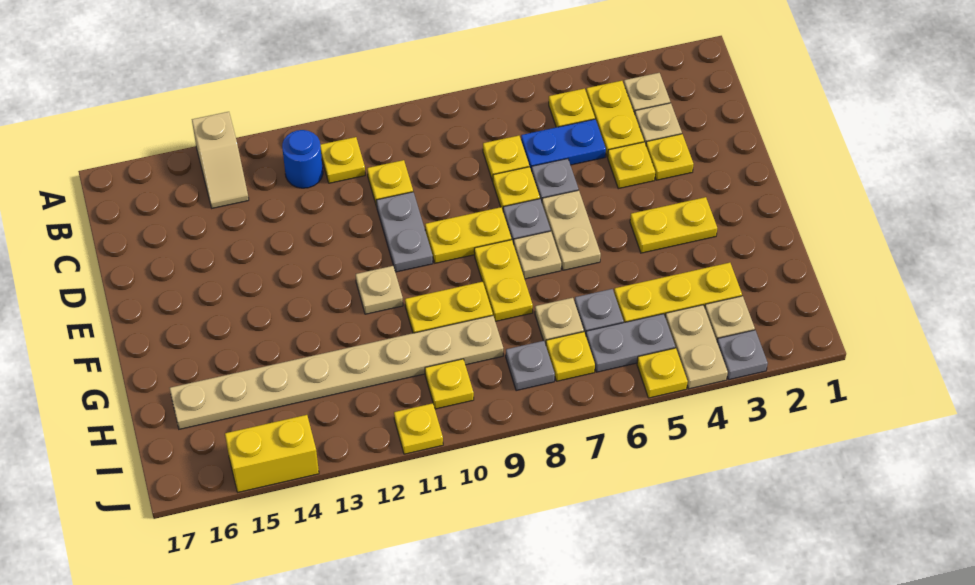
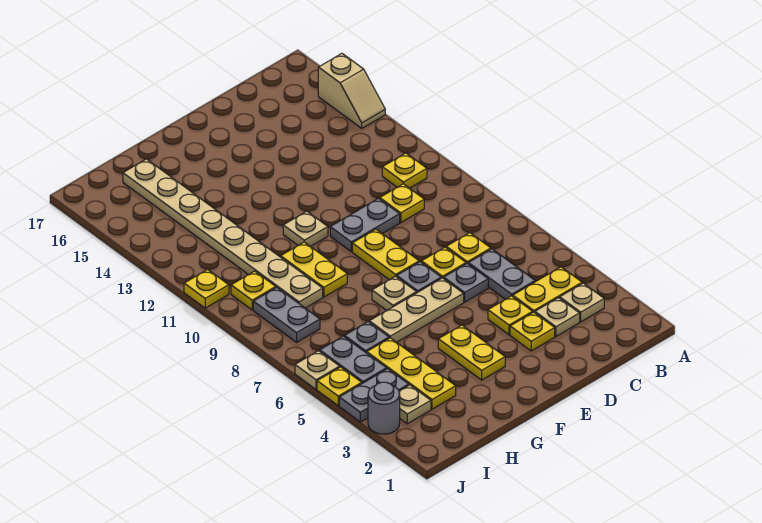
tan slope A14:B14 level 1 top A -> tan slope A14:A15 level 1 top 15
yellow plate B5 level 1 -> none
blue round brick B12 level 1 -> none
blue plate C5:C6 level 1 -> grey plate C5:C6 level 1
tan plate E6:F6 level 1 -> tan plate E6:G6 level 1
yellow plate F8:G8 level 1 -> none
tan plate H7 level 1 -> tan plate J6 level 1
tan plate I4:J4 level 1 -> grey plate I4:J4 level 1
yellow plate I7 level 1 -> none
grey plate I8 level 1 -> grey plate I8:I9 level 1
grey plate J3 level 1 -> grey round brick J3 level 1
yellow brick J14:J15 level 1 -> none

